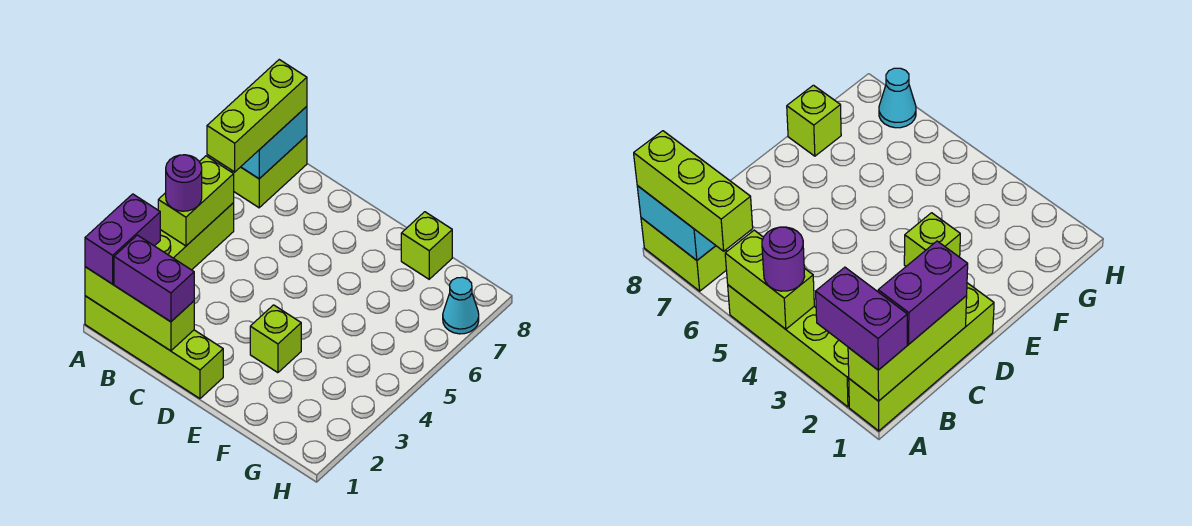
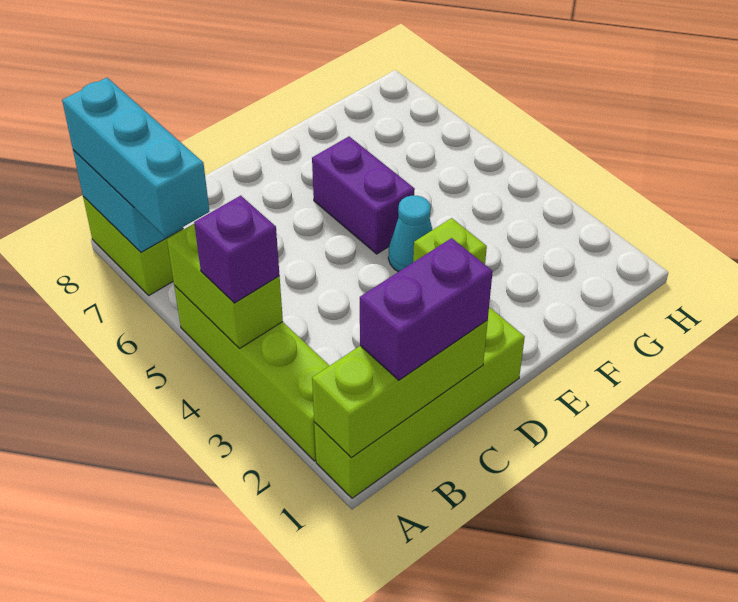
purple brick A1:A2 level 3 -> purple brick E5:E6 level 1
purple round brick A4 level 3 -> purple brick A4 level 3
lime brick A6:A8 level 3 -> cyan brick A6:A8 level 3
lime brick F8 level 1 -> none
cyan cone H7 level 1 -> cyan cone E4 level 1

